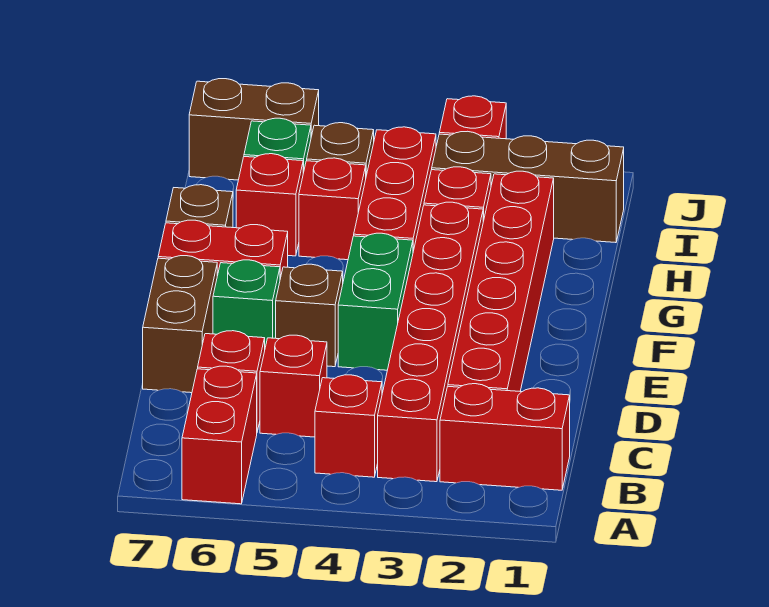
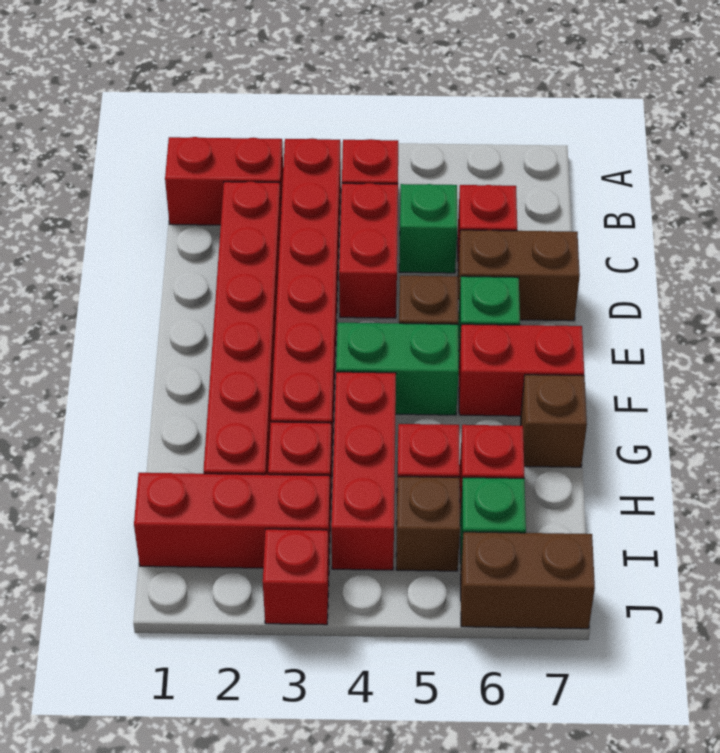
red brick A6:B6 level 1 -> red brick C4:D4 level 1
red brick C5 level 1 -> green brick C5 level 1
brown brick D7:E7 level 1 -> brown brick D6:D7 level 1
green brick E4:F4 level 1 -> green brick F4:F5 level 1
brown brick I1:I3 level 1 -> red brick I1:I3 level 1

